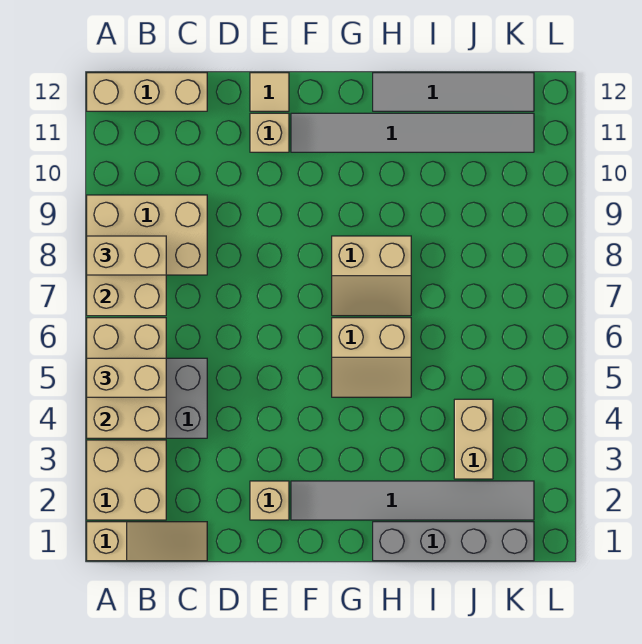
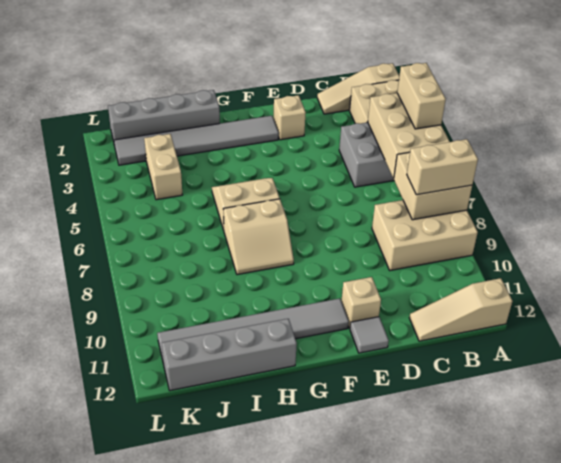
tan brick A5:B5 level 3 -> tan brick A4:A5 level 3
tan brick A12:C12 level 1 -> tan slope A12:C12 level 1 top A
tan tile E12 level 1 -> grey tile E12 level 1
tan slope G7:H8 level 1 top 8 -> tan slope G7:H8 level 1 top 7
grey tile H12:K12 level 1 -> grey brick H12:K12 level 1

